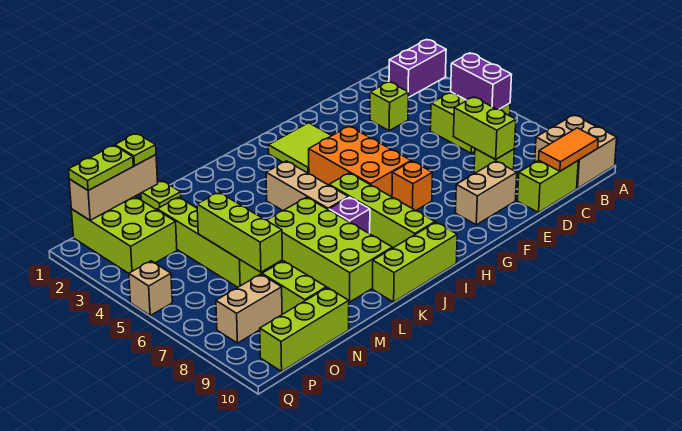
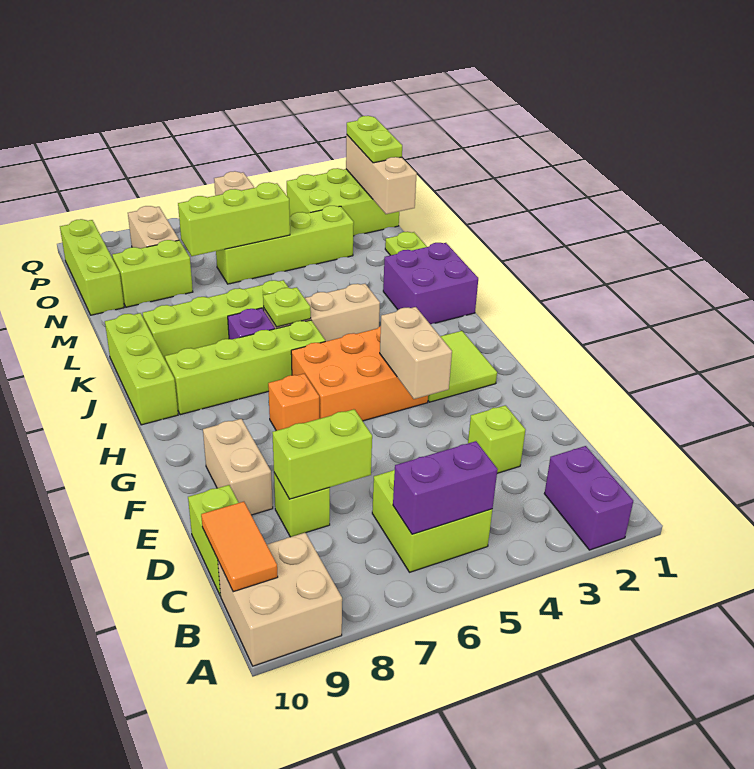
none -> tan brick F4:G4 level 2
none -> purple brick J1:K2 level 1
lime brick K6:L9 level 1 -> lime brick K6:K9 level 1
lime plate N1 level 3 -> lime plate J6 level 2

